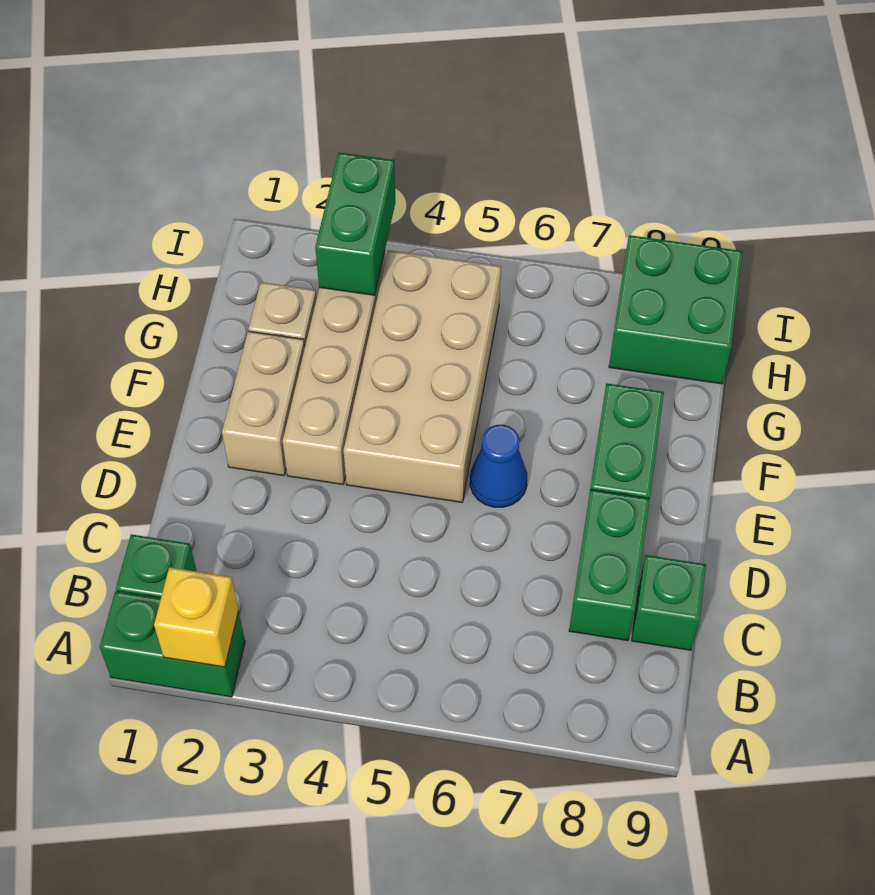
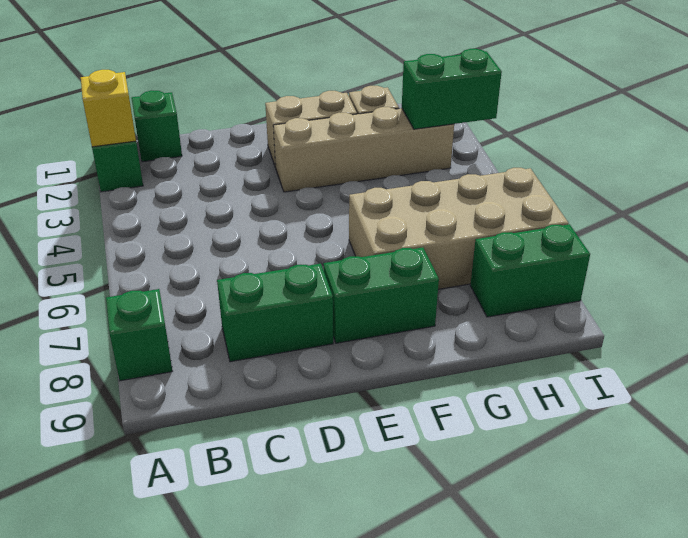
green brick C9 level 1 -> green brick A8 level 1
tan brick E4:H5 level 1 -> tan brick F6:I7 level 1
blue cone E6 level 1 -> none
green brick H8:I9 level 1 -> green brick H8:I8 level 1

